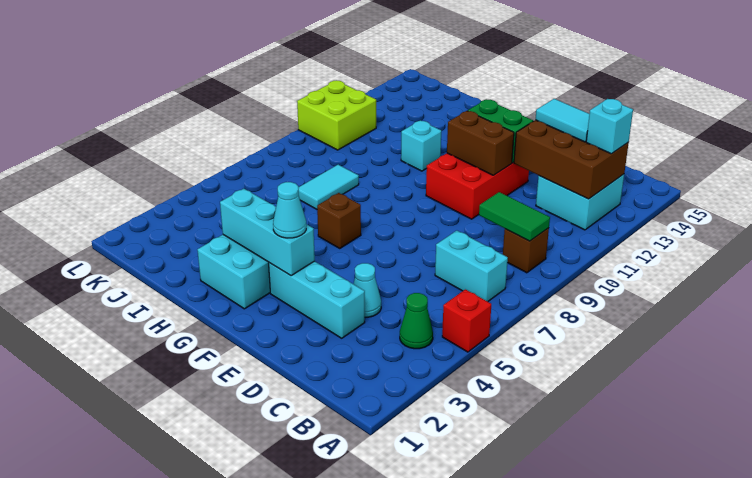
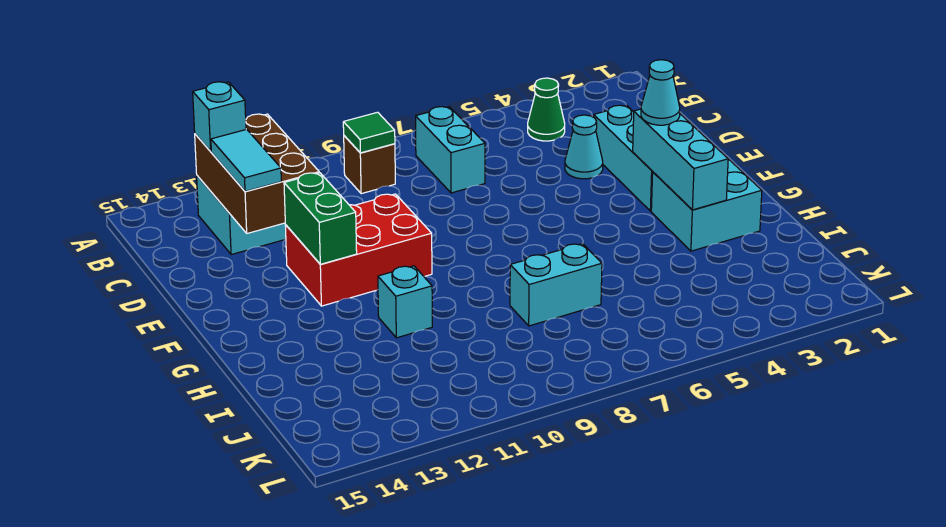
red brick A5 level 1 -> none
green tile B9:C9 level 2 -> green tile B9 level 2
brown brick E11:F11 level 2 -> none
brown brick G6 level 1 -> none
cyan tile I7:I8 level 1 -> cyan brick I7:I8 level 1
lime brick K10:L11 level 1 -> none

